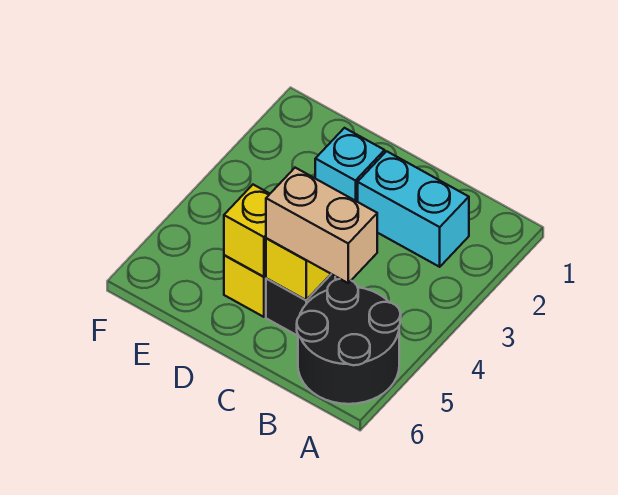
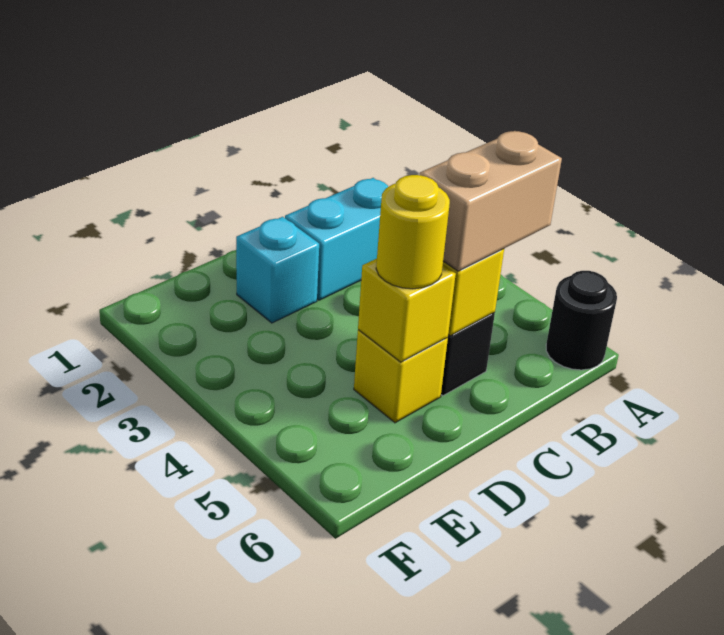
black round brick A5:B6 level 1 -> black round brick A6 level 1
none -> yellow round brick D5 level 3

